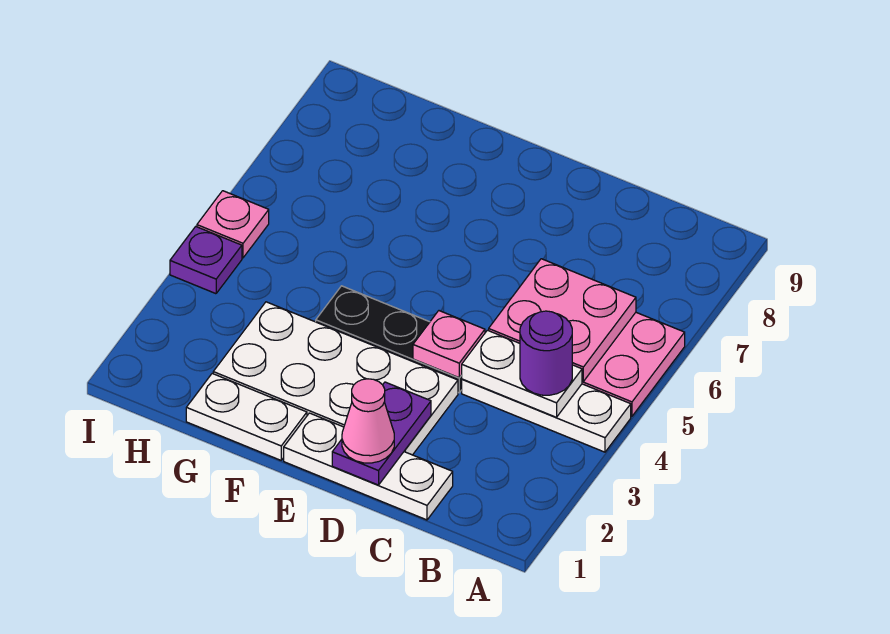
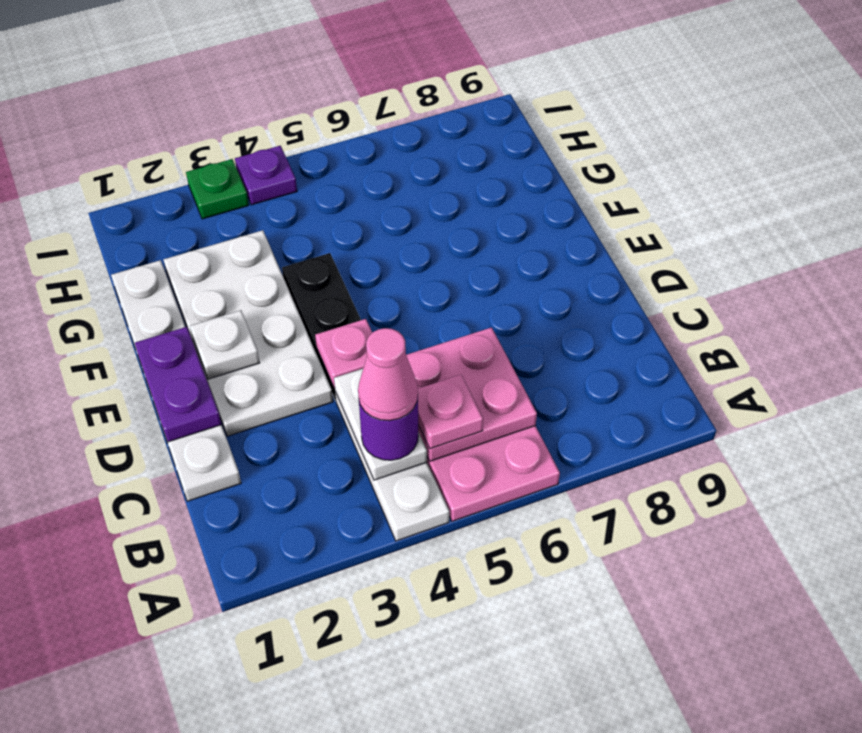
purple plate D1:D2 level 2 -> purple plate D1:E1 level 2
pink cone D1 level 3 -> pink cone B4 level 4
none -> white plate E2 level 2
none -> green plate I3 level 1
pink plate I5 level 1 -> pink plate B5 level 3

